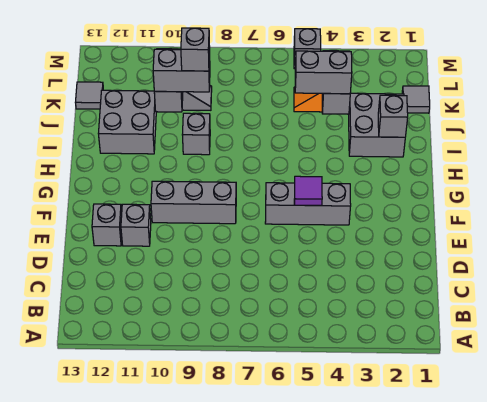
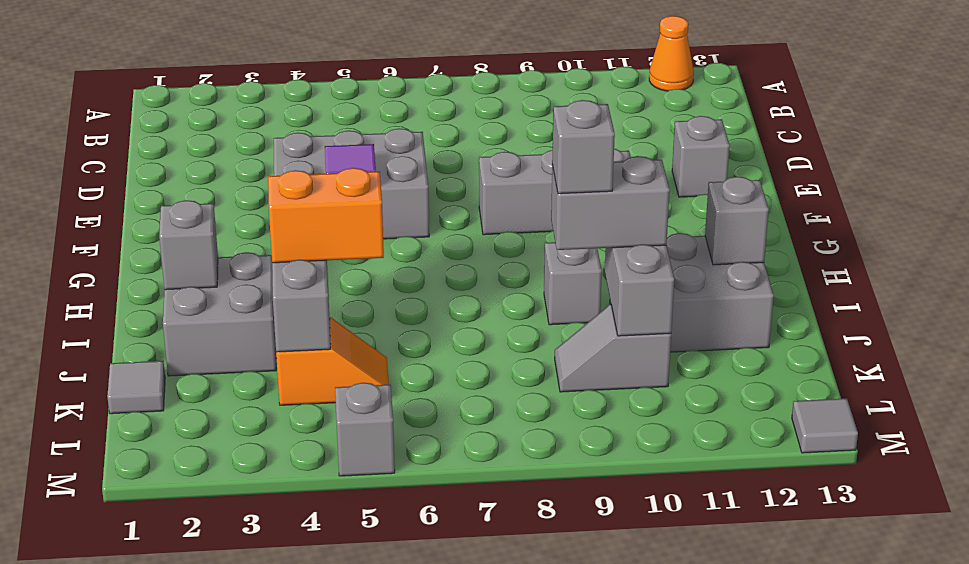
none -> orange cone A12 level 1
grey brick E11 level 1 -> grey brick I12 level 2
grey brick F4:F6 level 1 -> grey brick E4:F6 level 1
grey brick J4:J5 level 3 -> orange brick J4:J5 level 3
grey tile K13 level 1 -> grey tile M13 level 1

